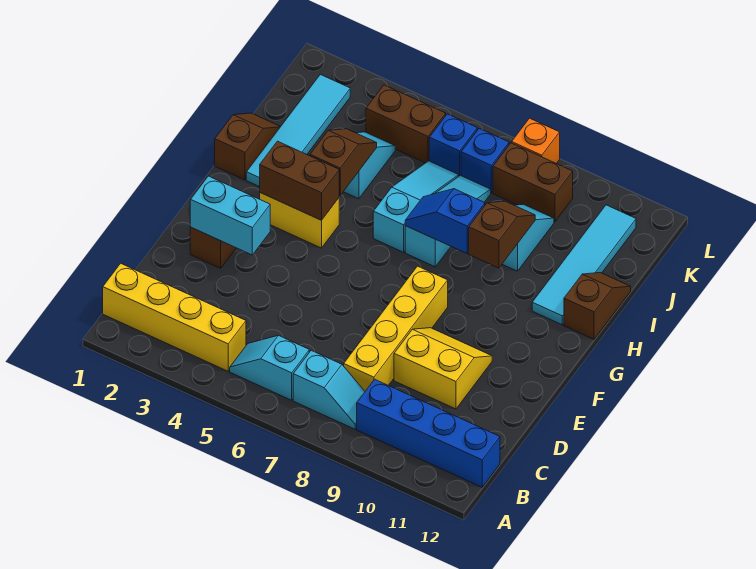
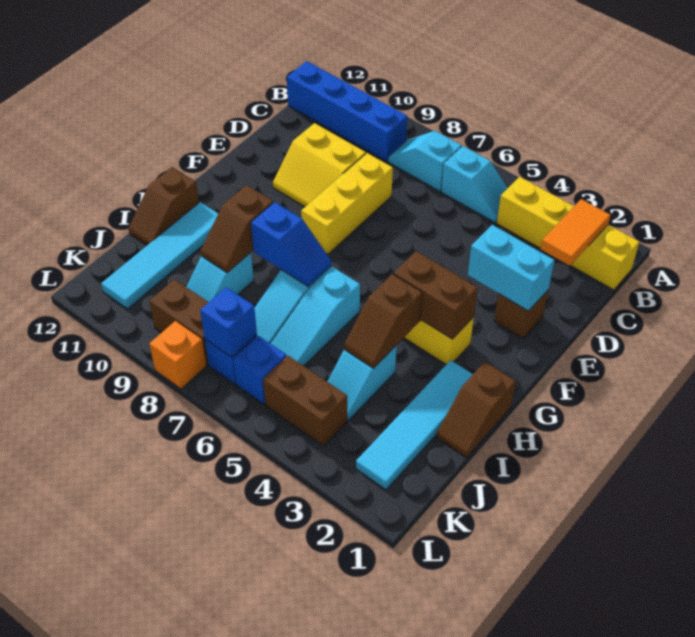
none -> orange tile B2:C2 level 2
yellow brick C8:F8 level 1 -> yellow brick D8:F8 level 1
none -> blue brick K7 level 2

